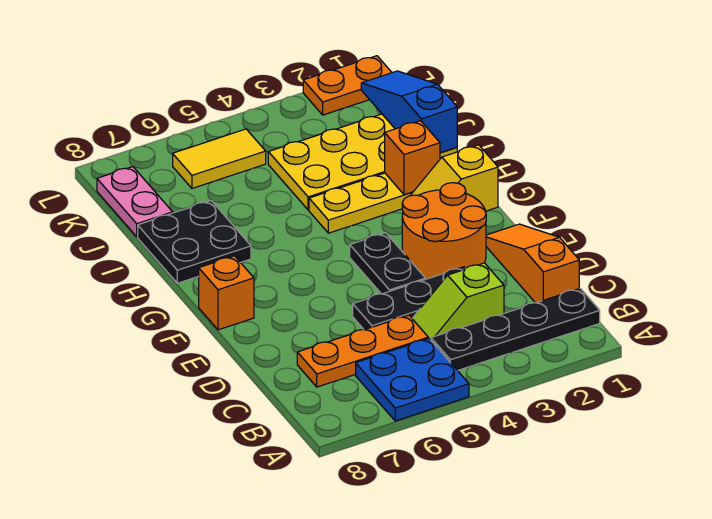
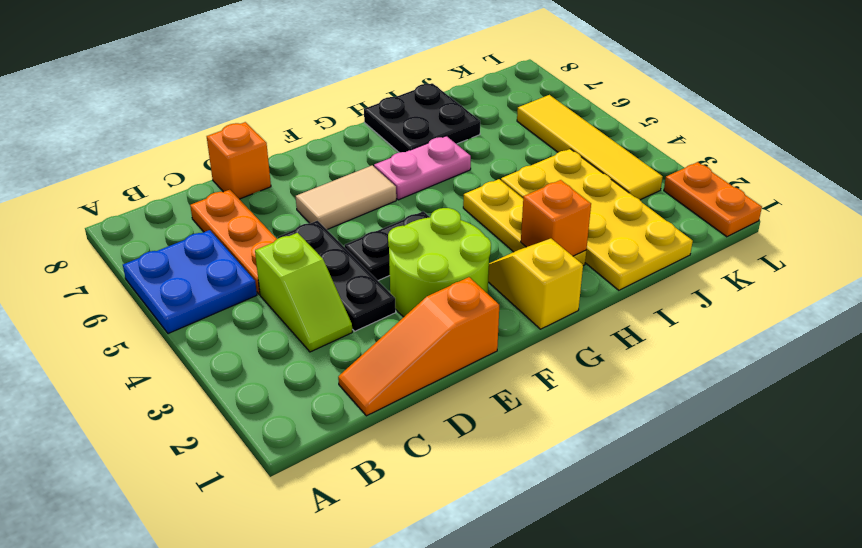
black plate B1:B4 level 1 -> none
orange slope C1:E1 level 1 top C -> orange slope C1:E1 level 1 top E
lime slope C3:C4 level 1 top 3 -> lime slope C3:C4 level 1 top 4
orange round brick E2:F3 level 1 -> lime round brick E2:F3 level 1
none -> tan tile E6:F6 level 1
orange brick F8 level 1 -> orange brick D8 level 1
blue slope I1:K1 level 2 top I -> none
pink plate J8:K8 level 1 -> pink plate G6:H6 level 1
yellow tile K5:K6 level 1 -> yellow tile K3:K6 level 1

